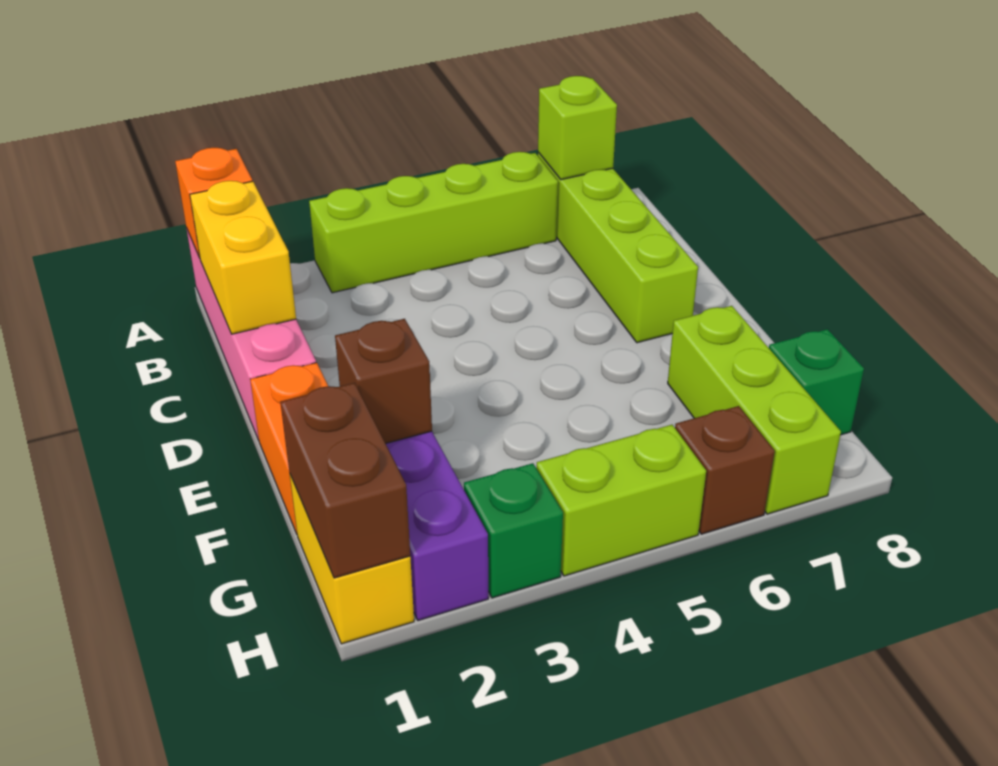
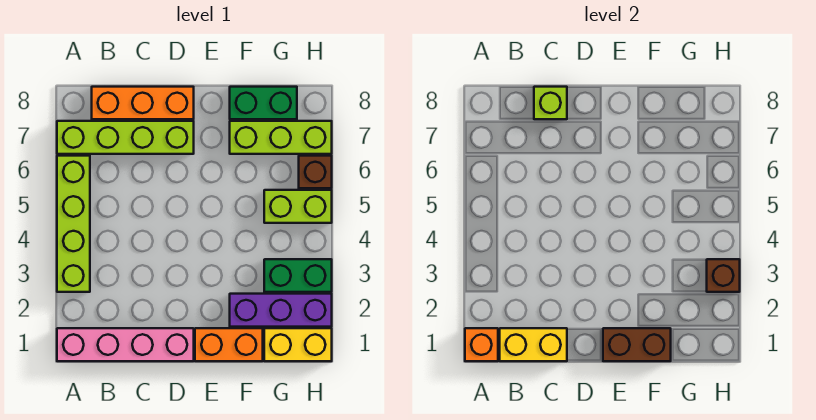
lime brick A7 level 2 -> lime brick C8 level 2
none -> orange brick B8:D8 level 1
brown brick F2 level 2 -> brown brick H3 level 2
brown brick G1:H1 level 2 -> brown brick E1:F1 level 2
green brick G8 level 1 -> green brick F8:G8 level 1
green brick H3 level 1 -> green brick G3:H3 level 1
lime brick H4:H5 level 1 -> lime brick G5:H5 level 1

